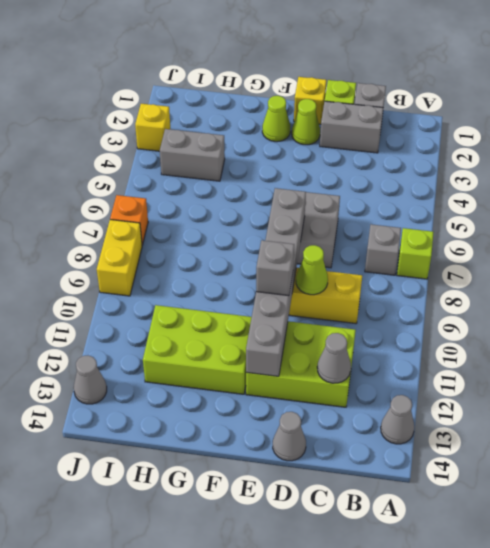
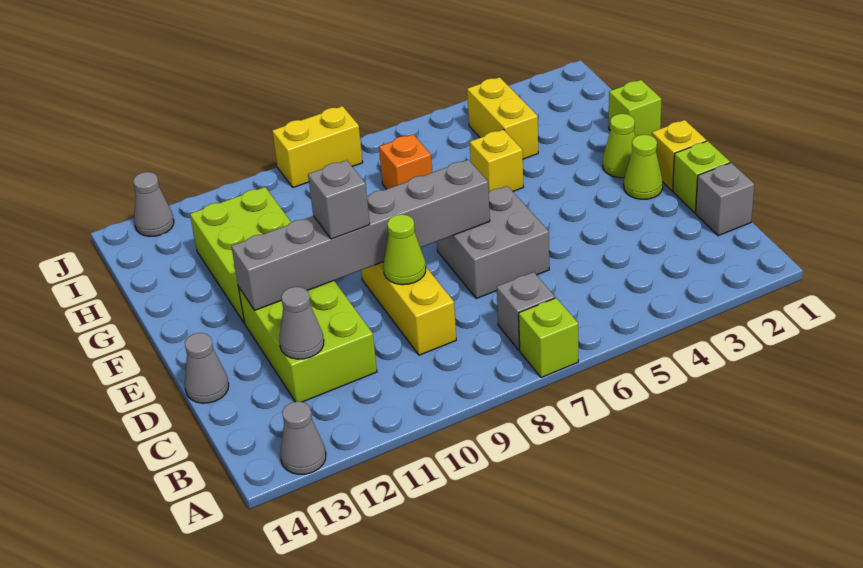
grey brick C2:D2 level 1 -> none
none -> lime brick G1 level 1
grey brick H4:I4 level 1 -> yellow brick H4:I4 level 1
yellow brick J3 level 1 -> yellow brick G5 level 1
orange brick J7 level 1 -> orange brick H7 level 1

